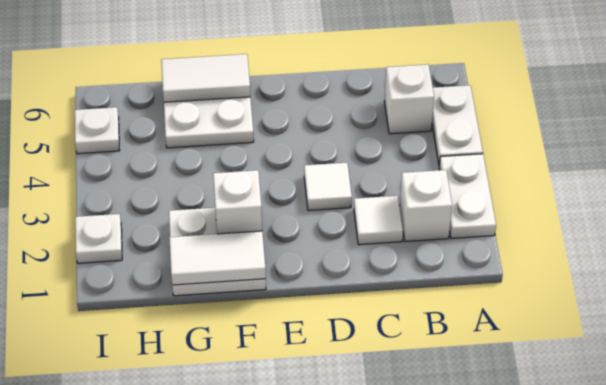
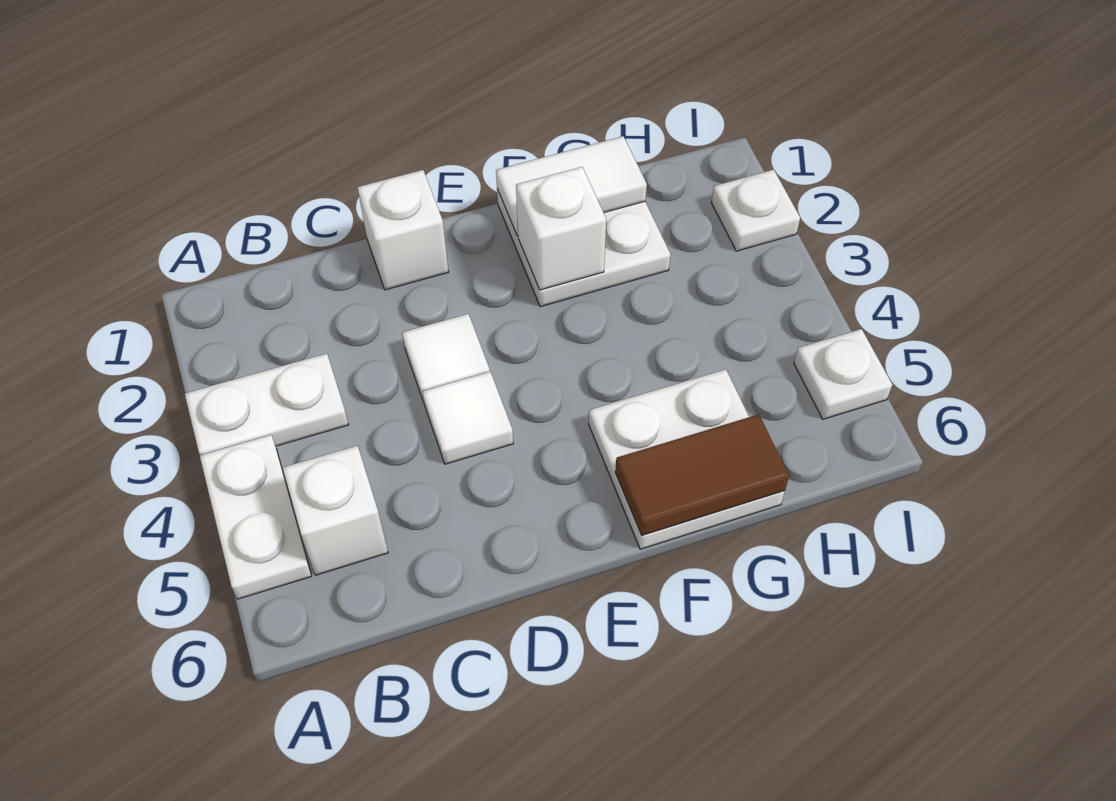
white plate A2:A3 level 1 -> white plate A3:B3 level 1
white brick B2 level 1 -> white brick D1 level 1
white tile C2 level 1 -> white tile D4 level 1
white tile F6:G6 level 2 -> brown tile F6:G6 level 2

